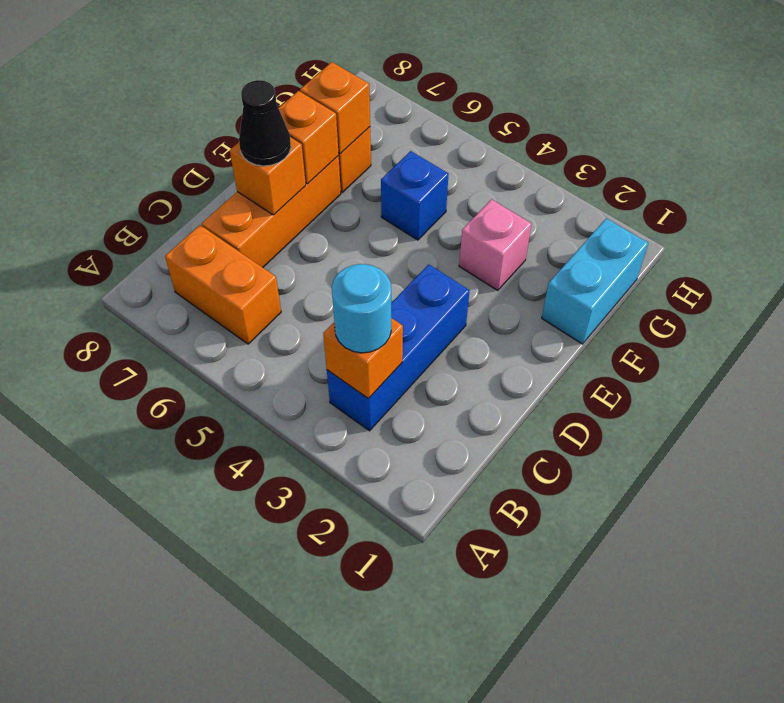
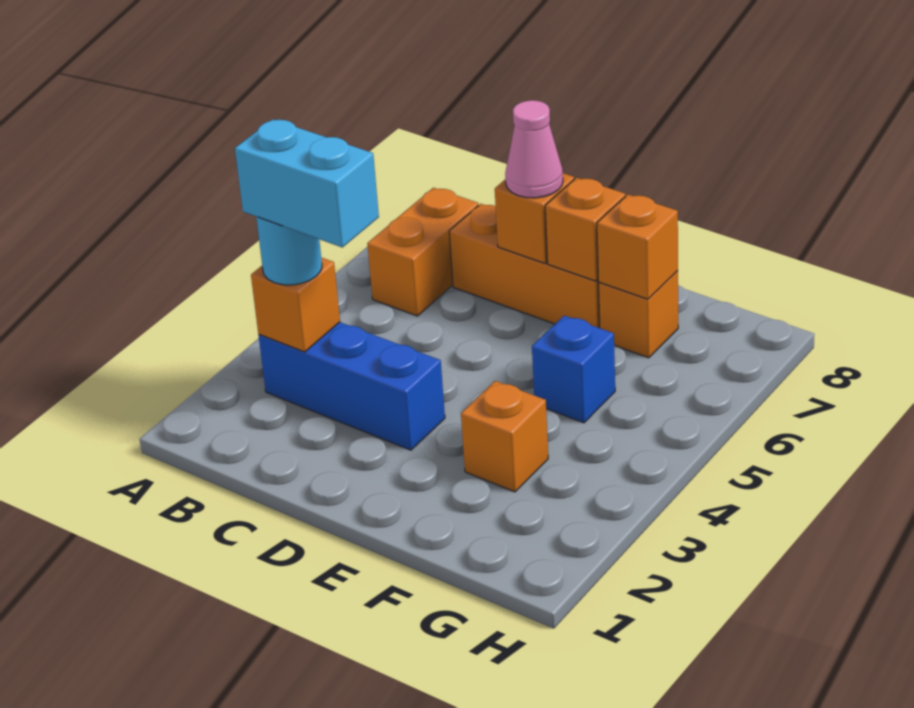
black cone D7 level 3 -> pink cone D7 level 3
cyan brick F1:G1 level 1 -> cyan brick B3:C3 level 4
pink brick F3 level 1 -> orange brick F3 level 1

